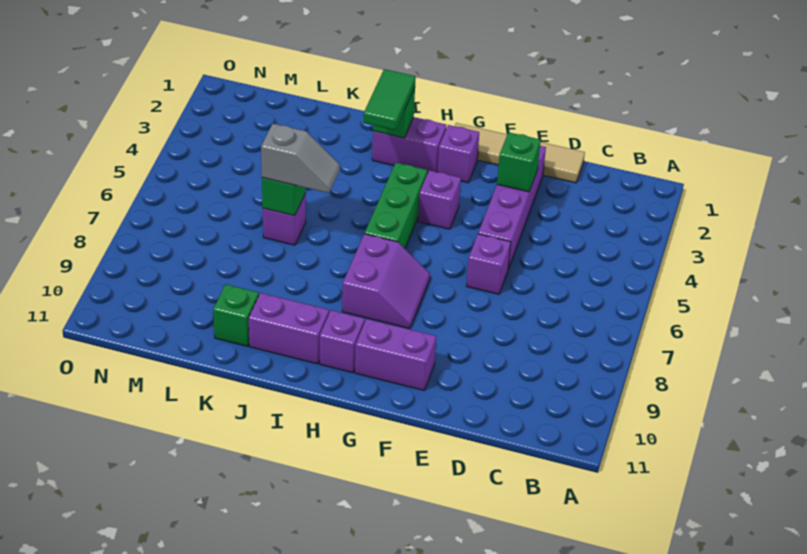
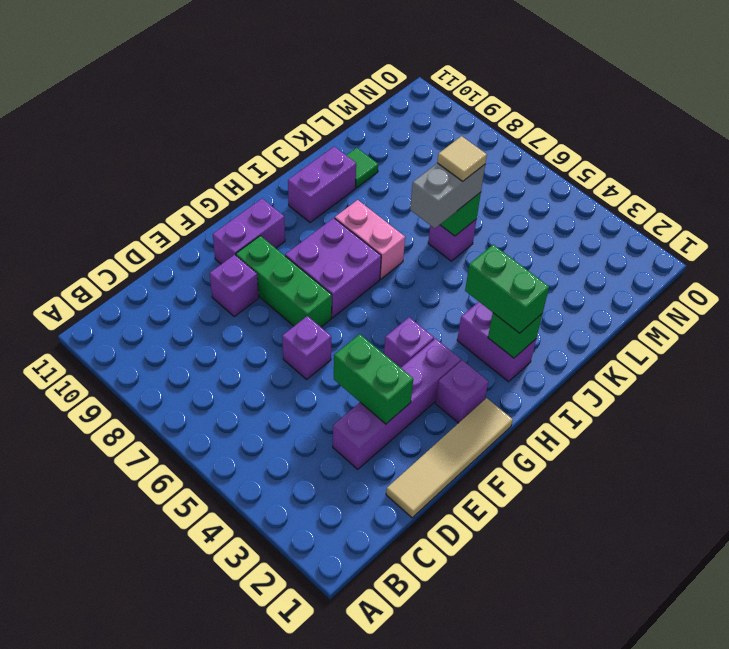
purple brick E2:E5 level 1 -> purple brick D3:G3 level 1
green brick E3 level 2 -> green brick E3:E4 level 2
purple slope G7:H8 level 1 top H -> purple brick G7:H8 level 1
purple brick H2:I2 level 1 -> purple brick I2:I3 level 1
green brick H4:H6 level 1 -> green brick F7:F9 level 1
purple brick H10 level 1 -> purple brick E9 level 1
green tile I2:I3 level 3 -> green brick I2:I3 level 3
none -> pink brick I7:I8 level 1
grey slope J6:K6 level 3 top K -> grey brick J6:K6 level 3
none -> tan tile K6 level 4
green brick K10 level 1 -> green tile K10 level 1

